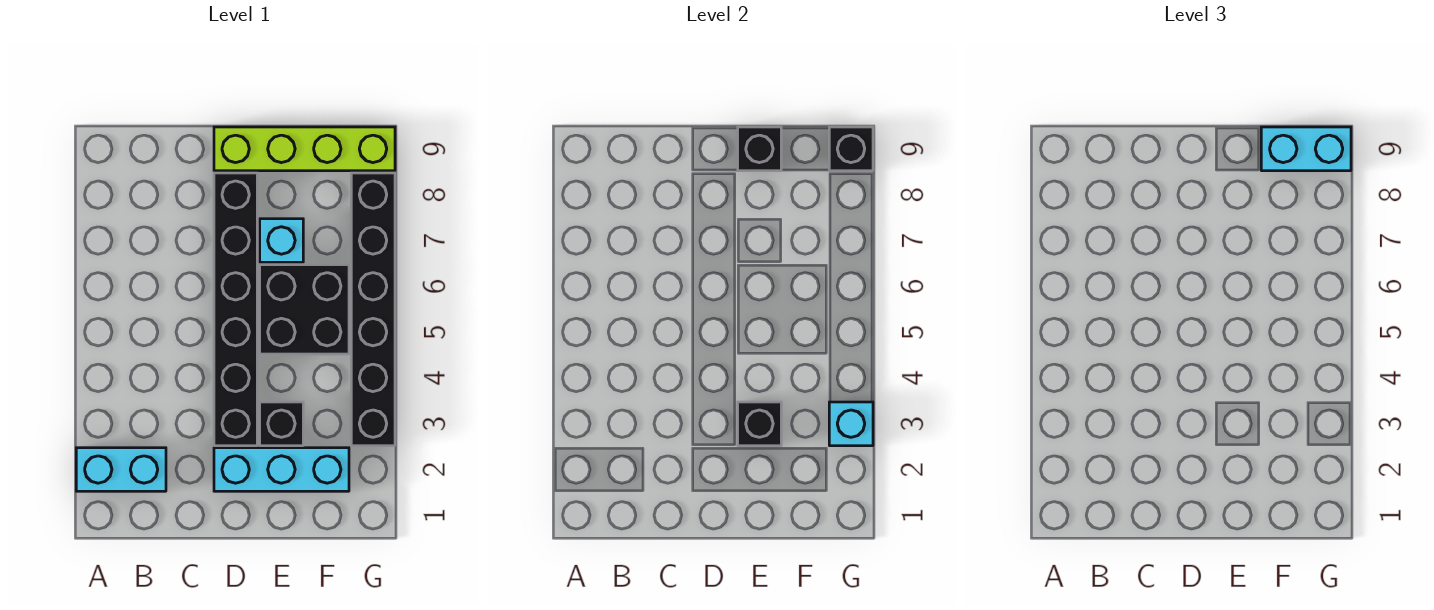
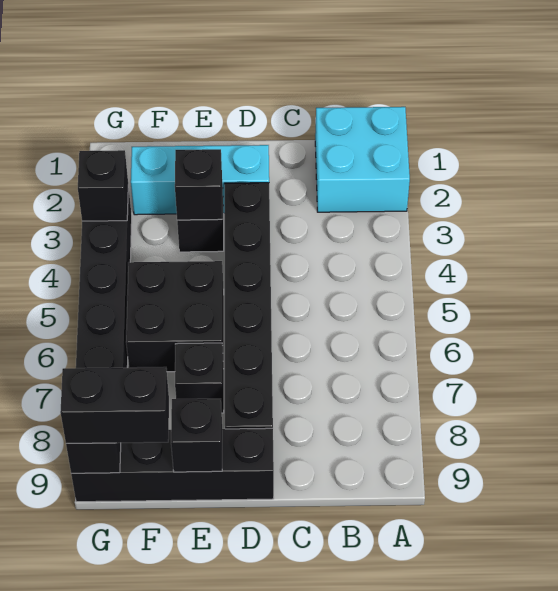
cyan brick A2:B2 level 1 -> cyan brick A1:B2 level 1
lime brick D9:G9 level 1 -> black brick D9:G9 level 1
cyan brick E7 level 1 -> black brick E7 level 1
cyan brick F9:G9 level 3 -> black brick F9:G9 level 3
cyan brick G3 level 2 -> black brick G3 level 2

